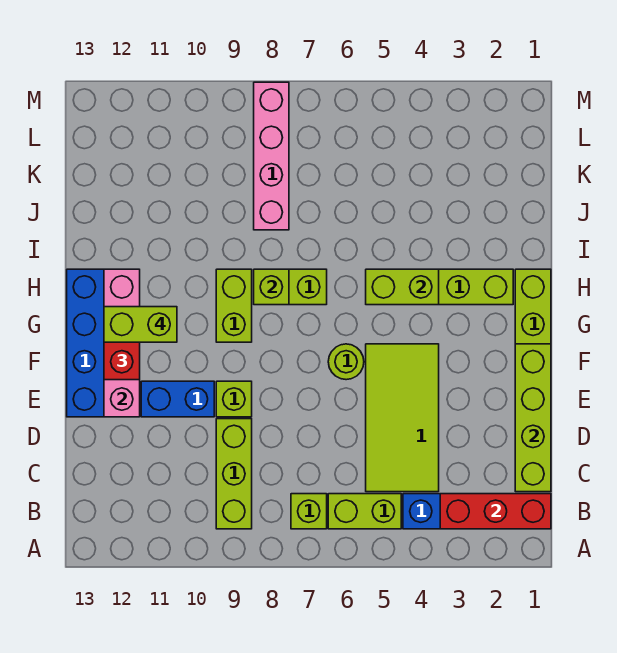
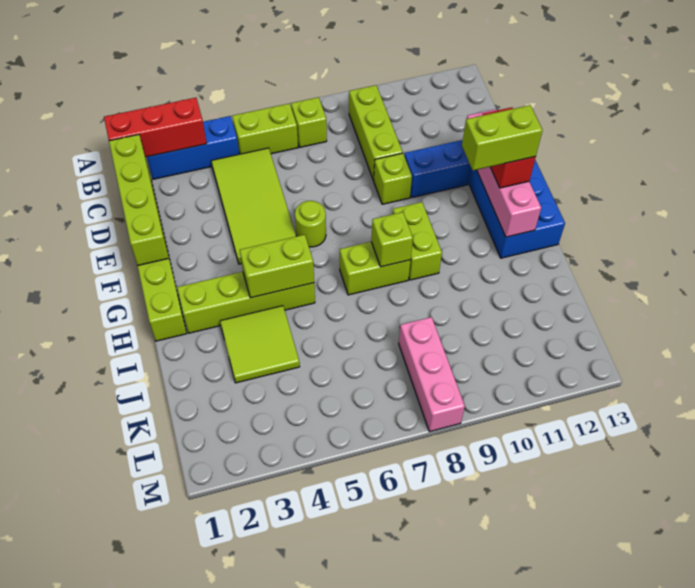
none -> lime tile I3:J4 level 1
pink brick J8:M8 level 1 -> pink brick K8:M8 level 1

